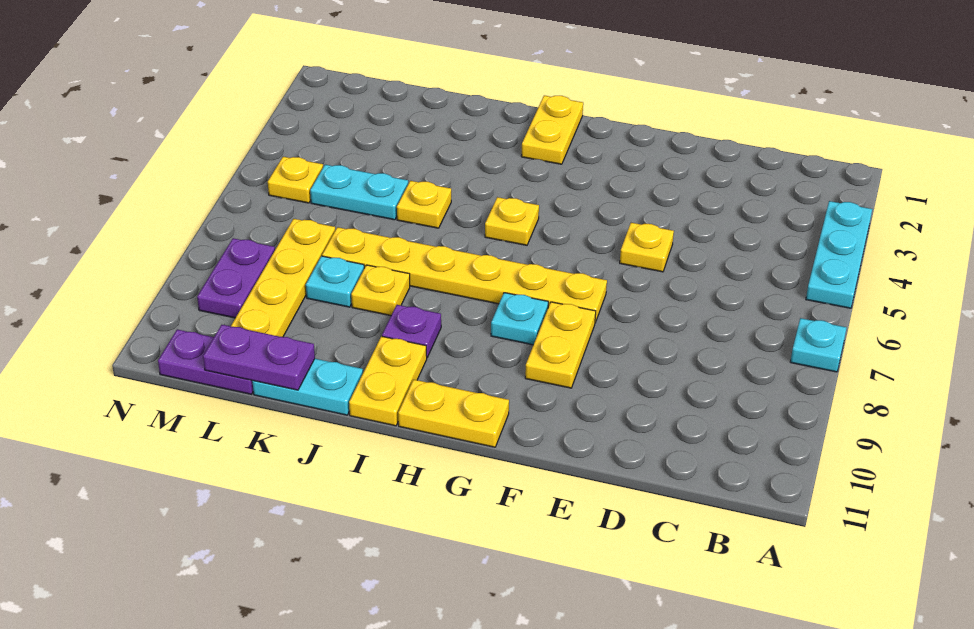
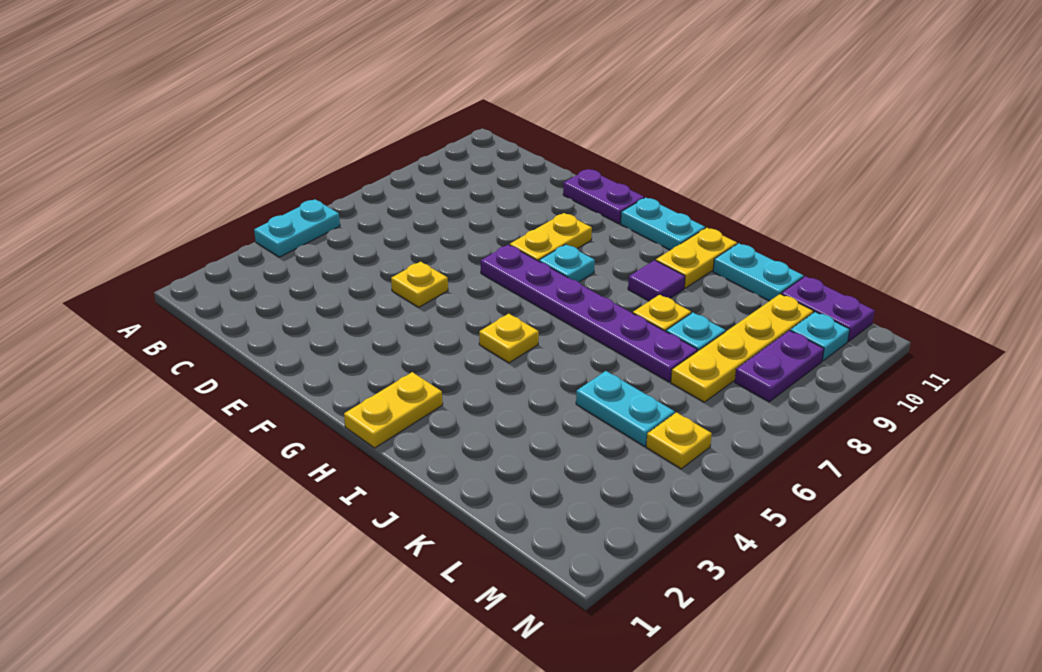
cyan plate A3:A5 level 1 -> cyan plate A4:A5 level 1
cyan plate A7 level 1 -> cyan plate M10 level 1
yellow plate F7:K7 level 1 -> purple plate F7:K7 level 1
yellow plate G11:H11 level 1 -> cyan plate G11:H11 level 1
purple plate I9 level 1 -> purple tile I9 level 1
yellow plate J5 level 1 -> none
purple plate K11:L11 level 2 -> purple plate E11:F11 level 1

